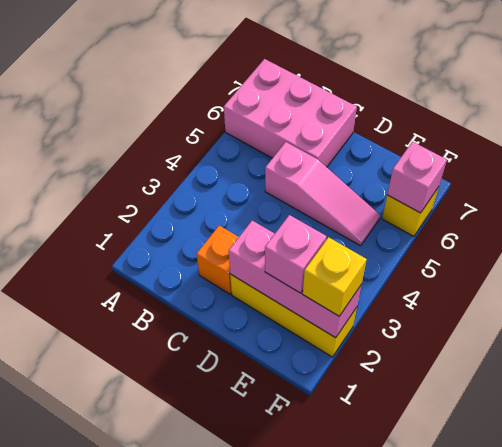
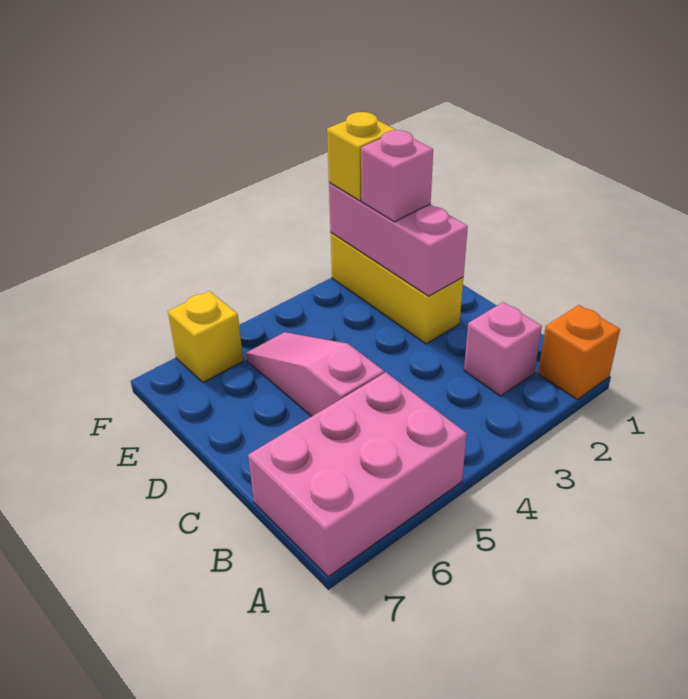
pink brick A6:C7 level 1 -> pink brick A5:B7 level 1
orange brick C2 level 1 -> orange brick A1 level 1
pink brick F6 level 2 -> pink brick B2 level 1

